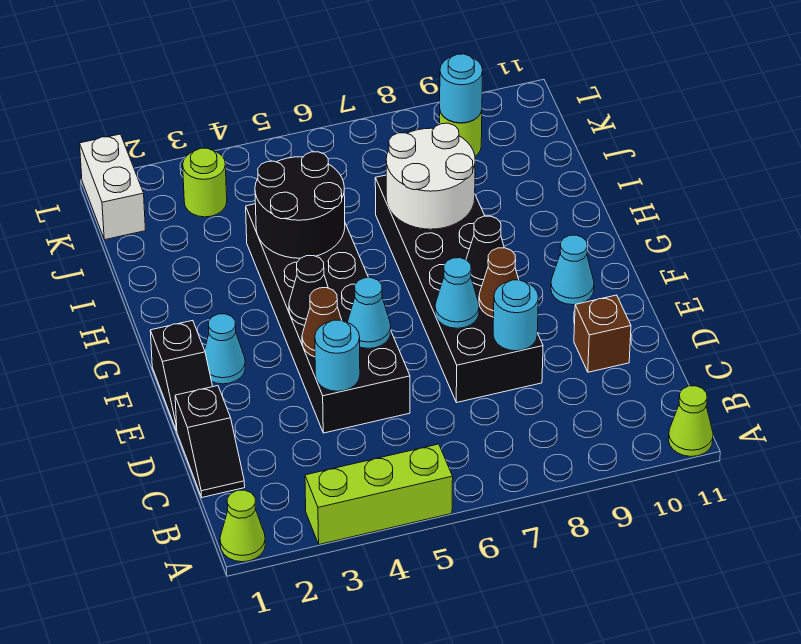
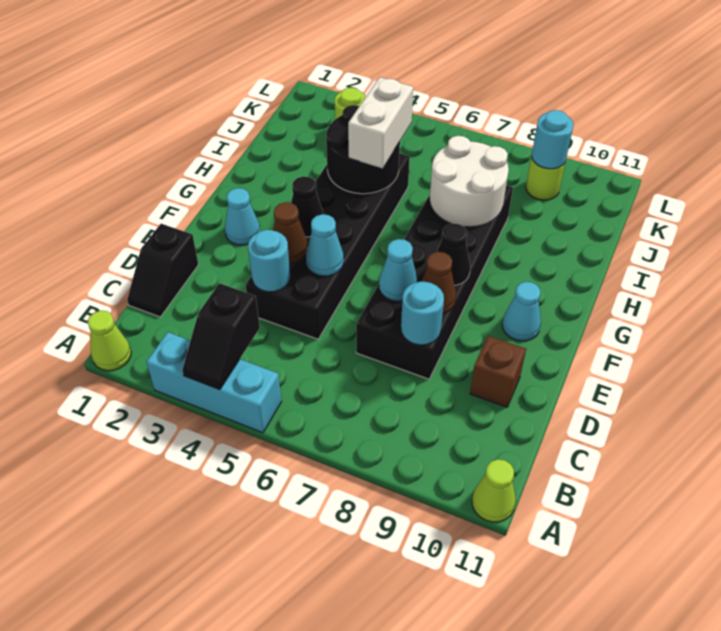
lime brick A3:A5 level 1 -> cyan brick A3:A5 level 1
black slope E1:F1 level 1 top F -> black slope A4:B4 level 2 top B
white brick K1:L1 level 1 -> white brick H5:I5 level 3

